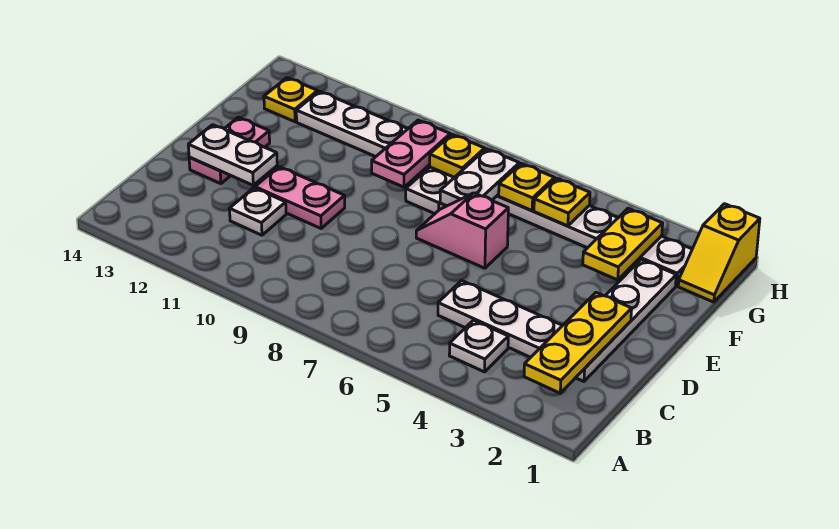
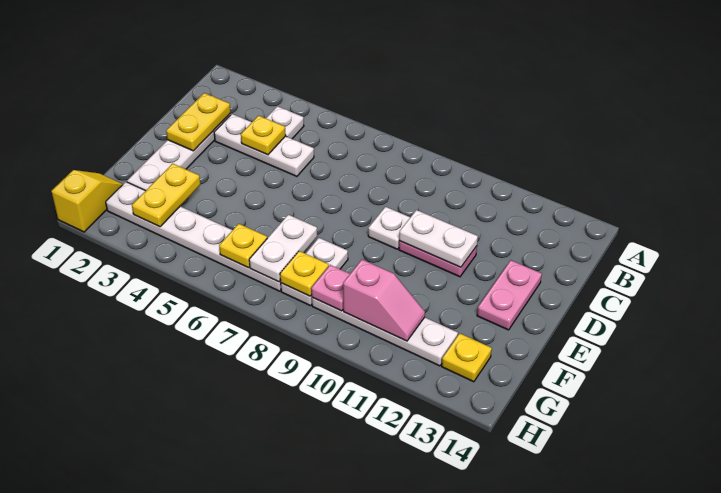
yellow plate B2:D2 level 2 -> yellow plate C2:D2 level 2
white plate C11 level 1 -> white plate D9 level 1
white plate D12:D13 level 2 -> white plate D10:D11 level 2
pink slope E6:E7 level 1 top 6 -> pink slope G10:G11 level 2 top 10
pink plate F9:G9 level 2 -> pink plate G9 level 2
yellow plate G5 level 2 -> yellow plate C4 level 2

